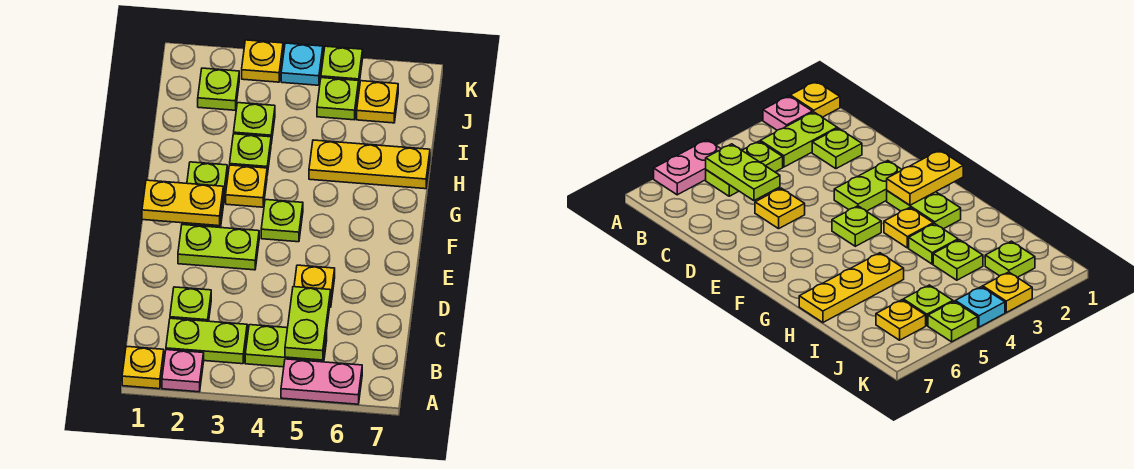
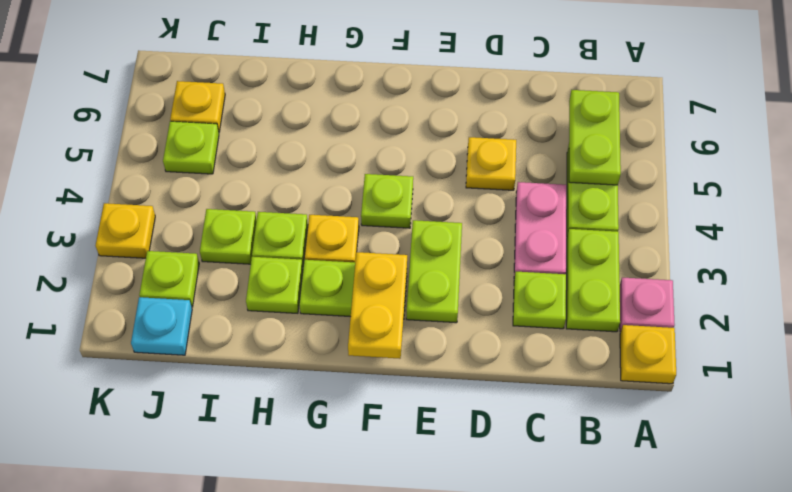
pink plate A5:A6 level 1 -> pink plate C3:C4 level 1
lime plate B5:C5 level 2 -> lime plate B5:B6 level 2
yellow plate H5:H7 level 1 -> none
cyan plate K4 level 1 -> cyan plate J1 level 1
lime plate K5 level 1 -> lime plate H2 level 1

